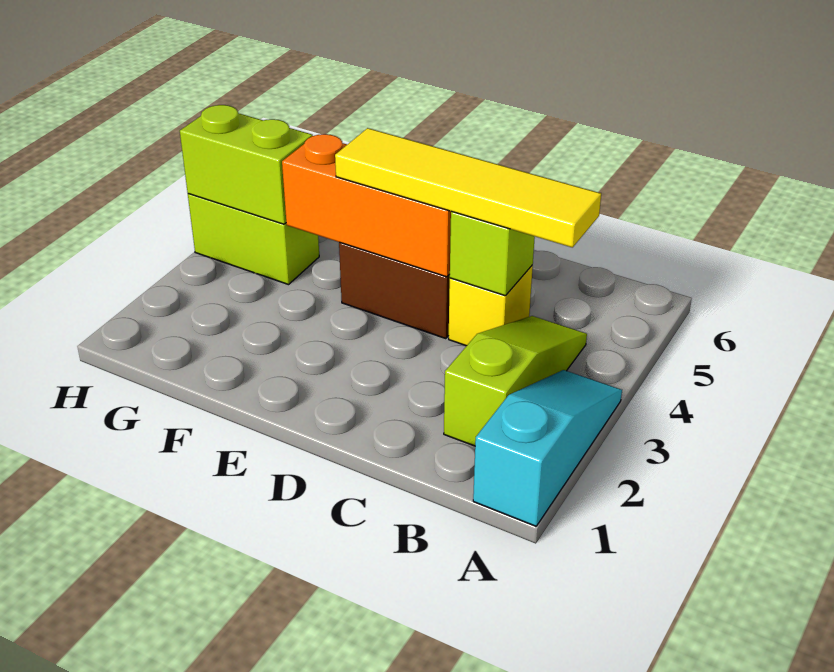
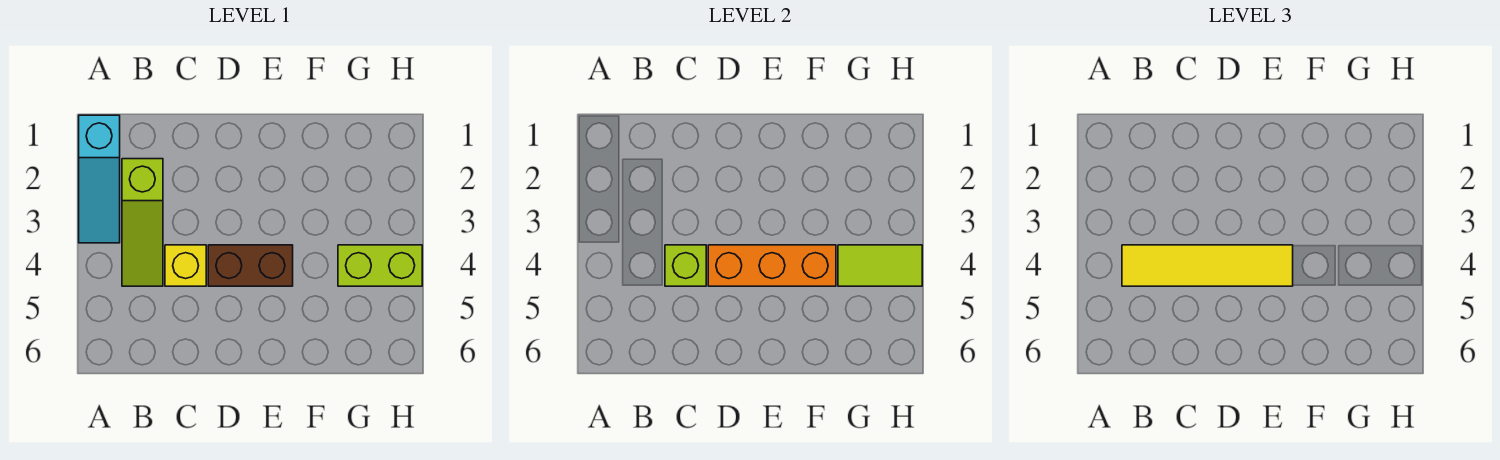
lime brick G4:H4 level 2 -> lime tile G4:H4 level 2

